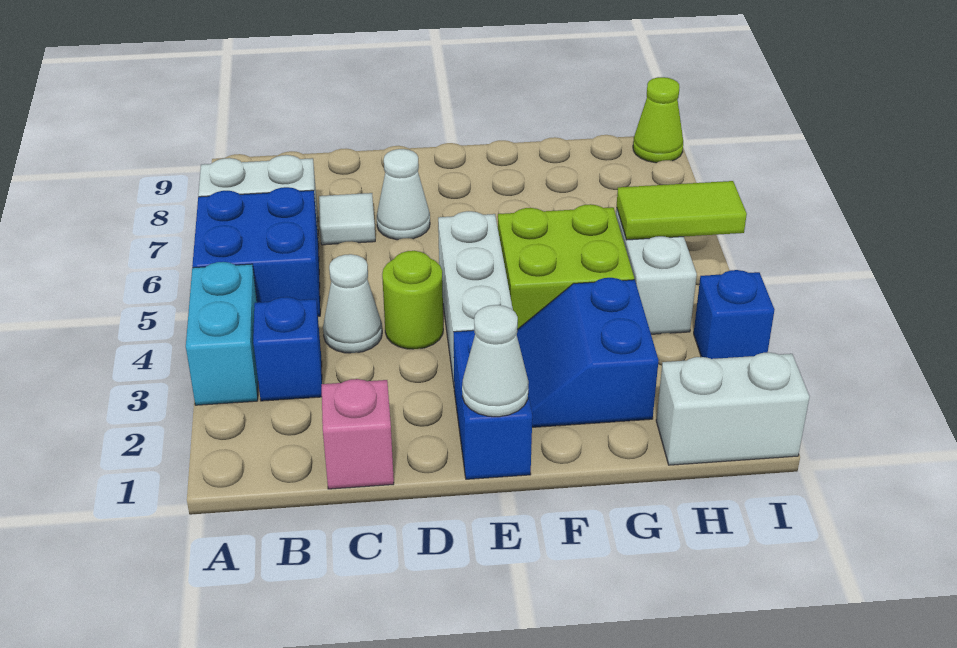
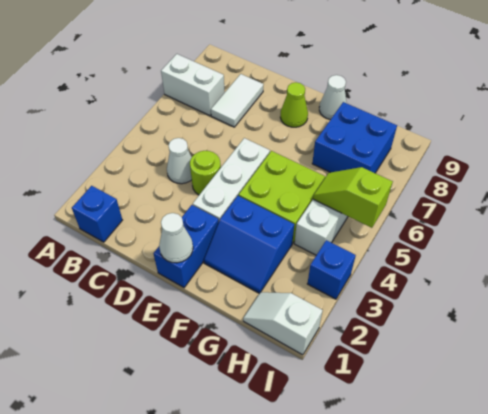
cyan brick A3:A4 level 1 -> none
blue brick A5:B6 level 1 -> blue brick G7:H8 level 1
blue brick B3 level 1 -> blue brick B1 level 1
pink brick C1 level 1 -> none
white tile C7 level 1 -> white tile C7:C8 level 1
white cone D7 level 1 -> white cone F9 level 1
blue slope F2:G3 level 1 top G -> blue slope F2:G3 level 1 top 3
white brick H1:I1 level 1 -> white slope H1:I1 level 1 top I
lime tile H5:I5 level 2 -> lime slope H5:I5 level 2 top I
lime cone I9 level 1 -> lime cone E8 level 1

